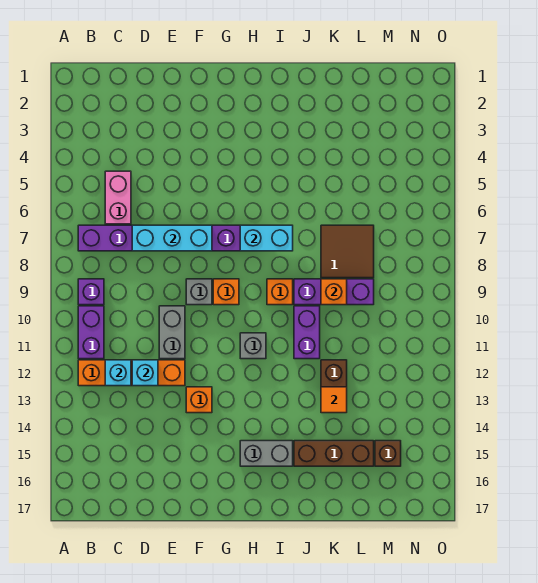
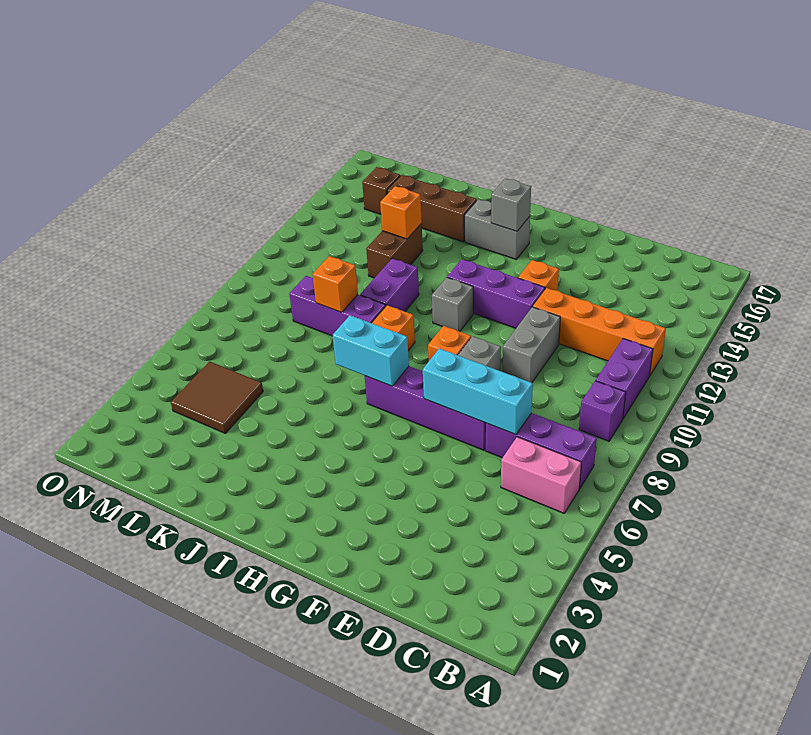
pink brick C5:C6 level 1 -> pink brick B6:C6 level 1
cyan brick C12 level 2 -> none
cyan brick D12 level 2 -> none
none -> purple brick F12:H12 level 1
none -> grey brick H15 level 2
brown tile K7:L8 level 1 -> brown tile L4:M5 level 1
orange tile K13 level 2 -> orange brick K13 level 2

